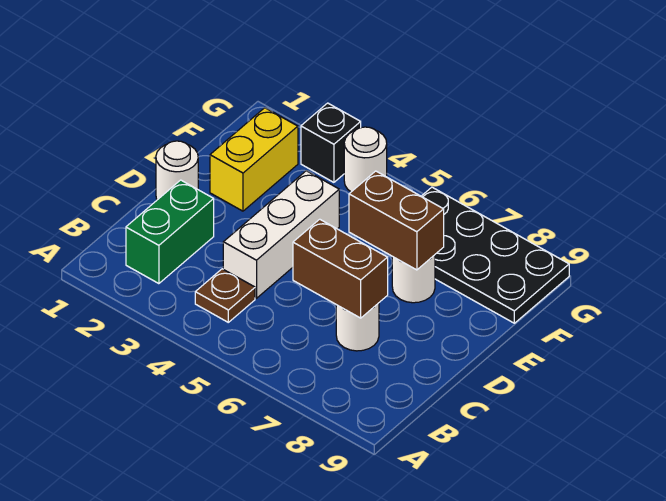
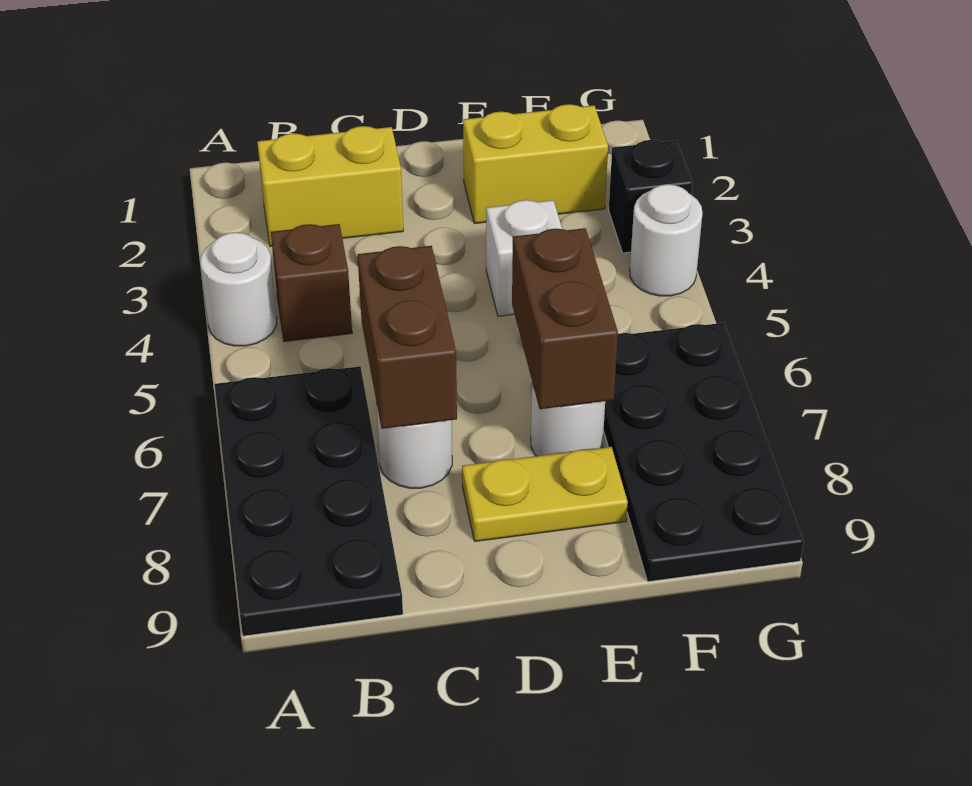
none -> black plate A6:B9 level 1
green brick B2:C2 level 1 -> yellow brick B2:C2 level 1
brown plate B4 level 1 -> brown brick B4 level 1
white brick C4:E4 level 1 -> white brick E4 level 1
white round brick D1 level 1 -> white round brick A4 level 1
none -> yellow plate D8:E8 level 1

